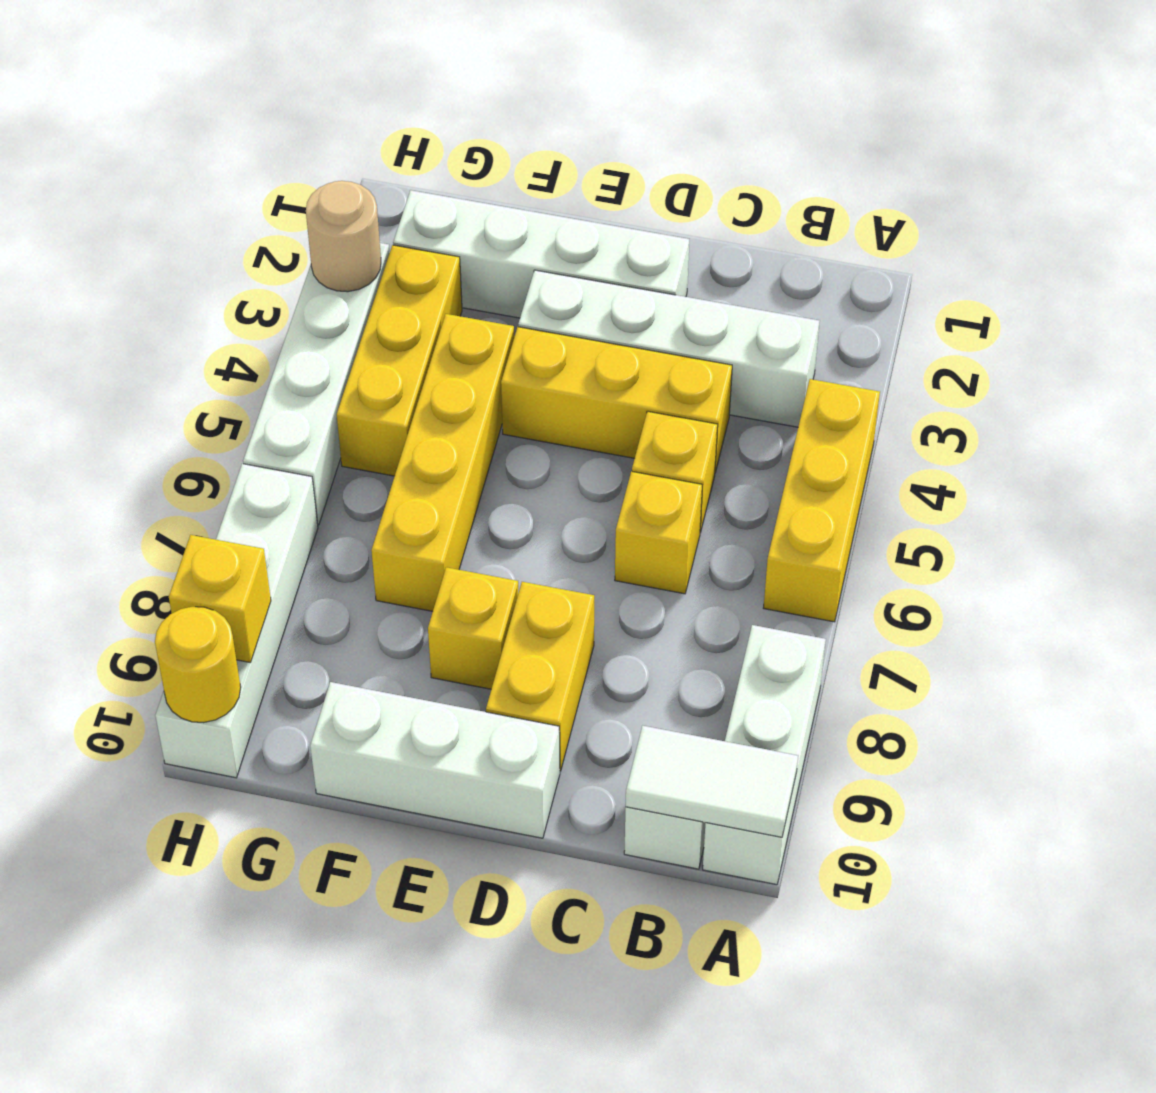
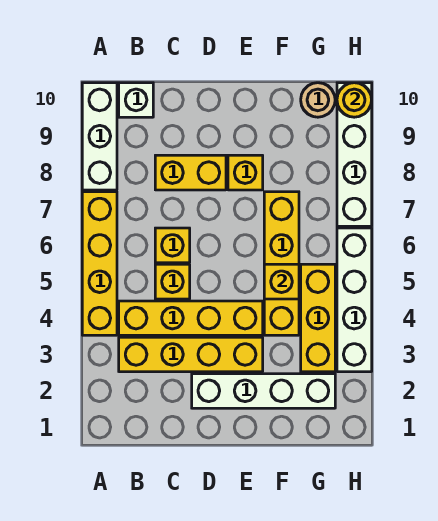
yellow brick A4:A6 level 1 -> yellow brick A4:A7 level 1
white tile A10:B10 level 2 -> none
white brick B3:E3 level 1 -> yellow brick B3:E3 level 1
yellow brick C4:E4 level 1 -> yellow brick B4:E4 level 1
yellow brick D8:D9 level 1 -> yellow brick C8:D8 level 1
white brick D10:F10 level 1 -> none
tan round brick H3 level 2 -> tan round brick G10 level 1
yellow brick H9 level 2 -> yellow brick F5 level 2

